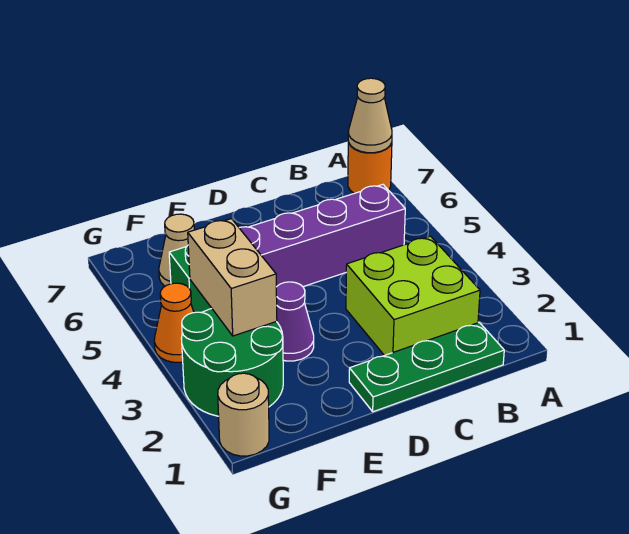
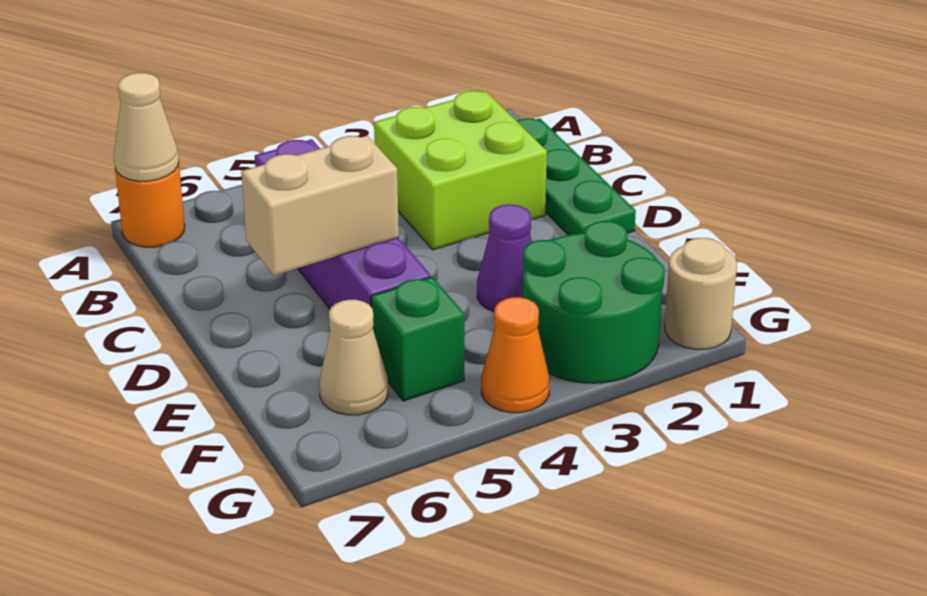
tan brick F3:F4 level 2 -> tan brick D5:D6 level 2

